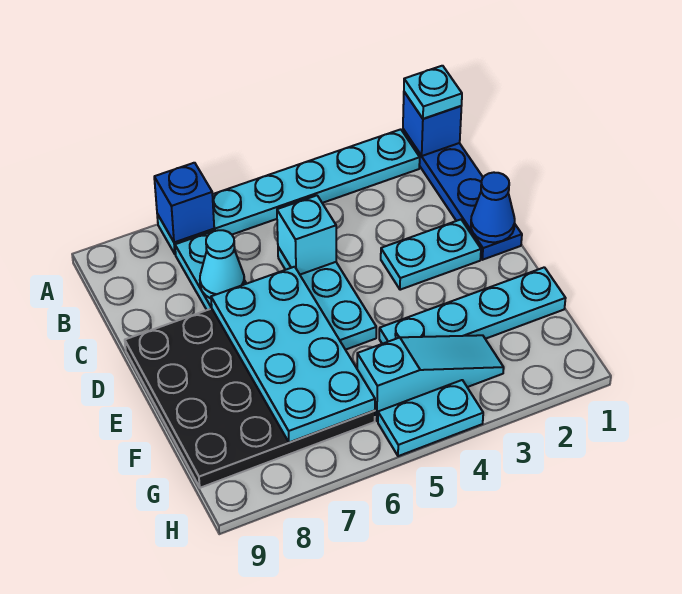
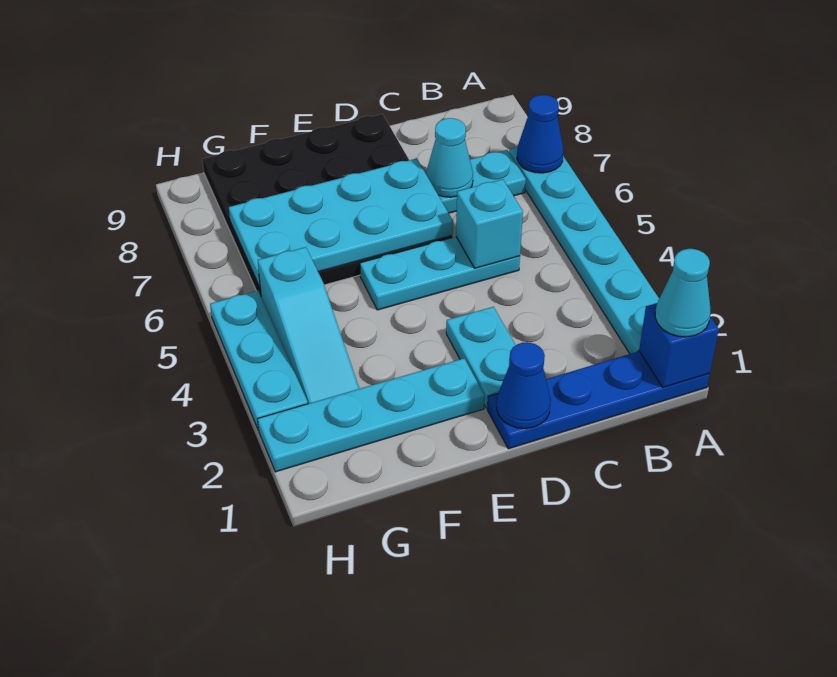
cyan plate A1 level 3 -> cyan cone A1 level 3
blue brick A7 level 2 -> blue cone A7 level 2
cyan plate F1:F4 level 1 -> cyan plate E2:H2 level 1
cyan plate H4:H5 level 1 -> cyan plate H3:H5 level 1

